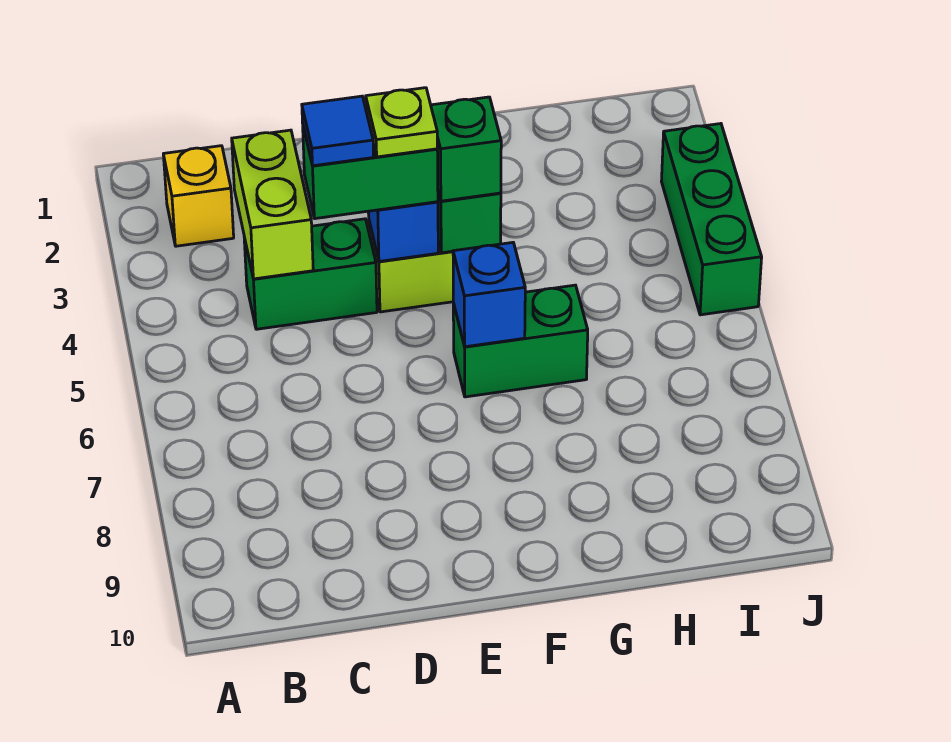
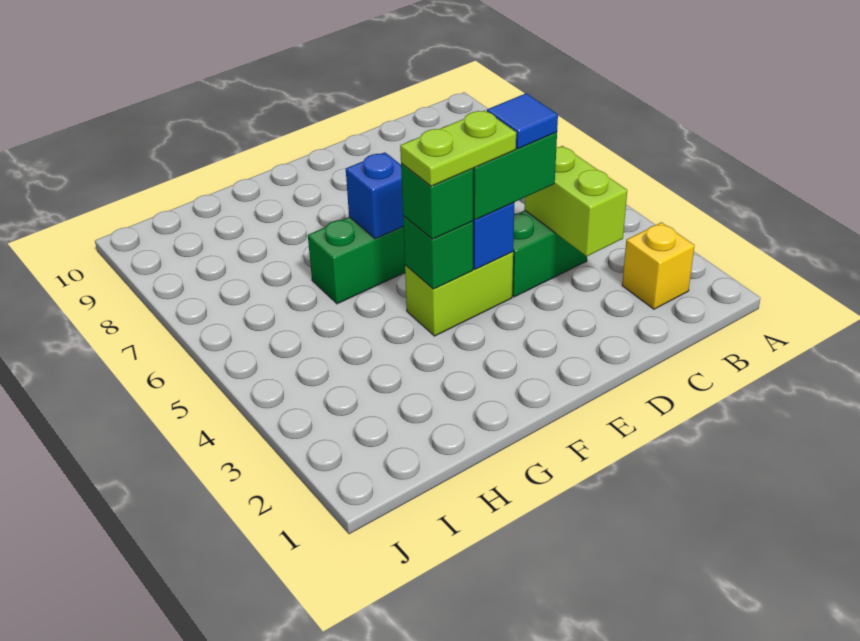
lime plate E4 level 4 -> lime plate E4:F4 level 4
green brick J3:J5 level 1 -> none

